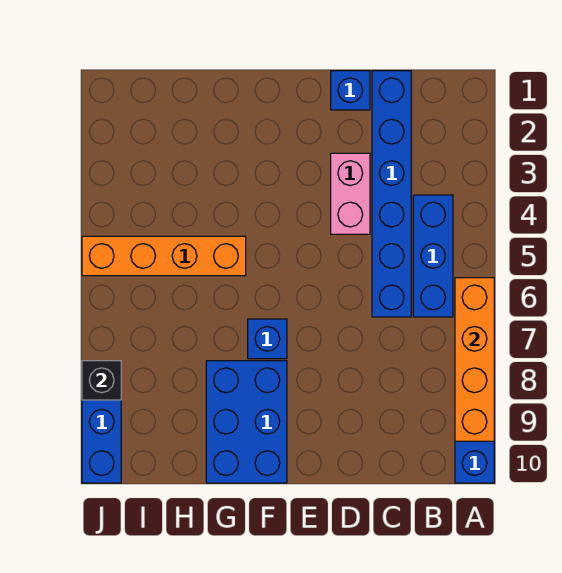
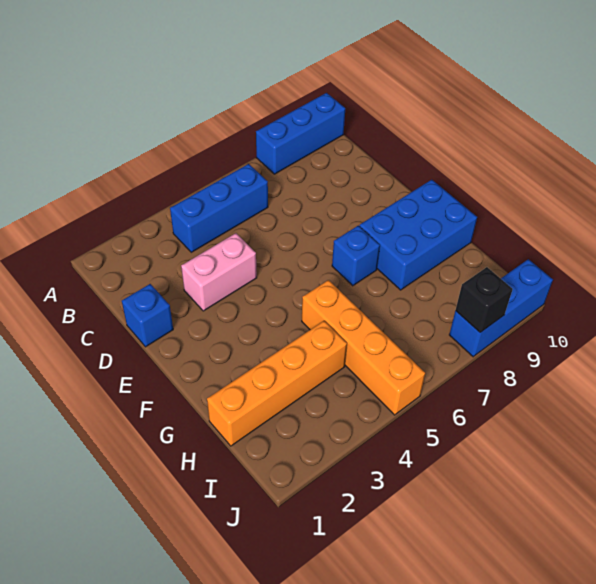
orange brick A6:A9 level 2 -> orange brick H1:H4 level 1
blue brick C1:C6 level 1 -> none

